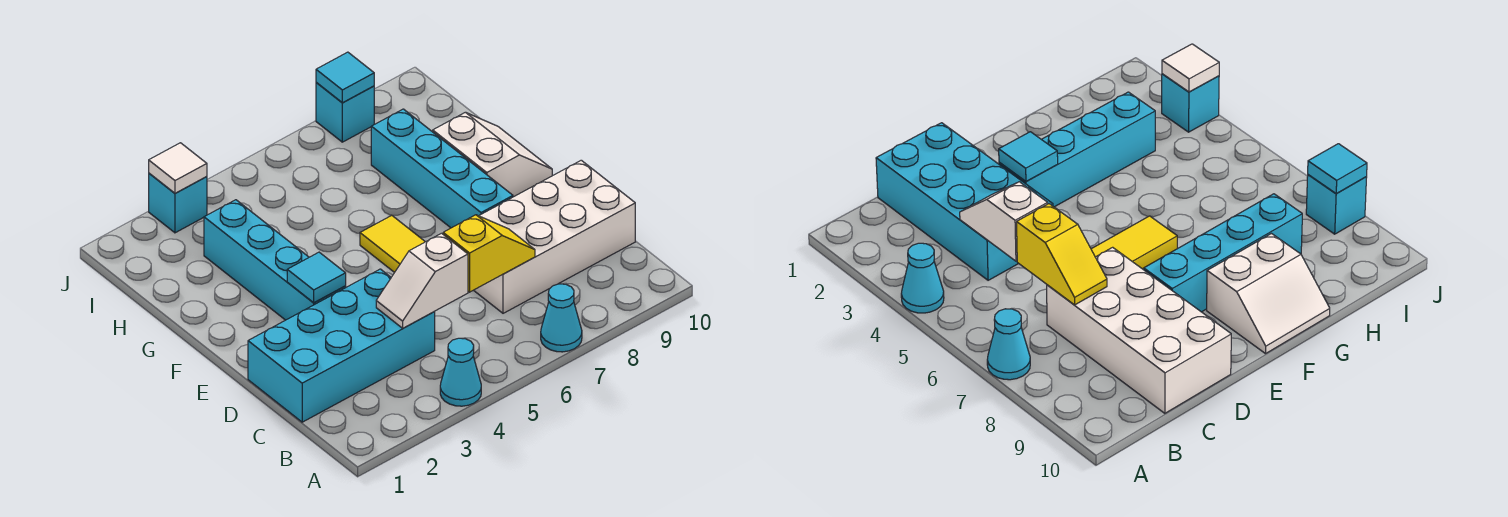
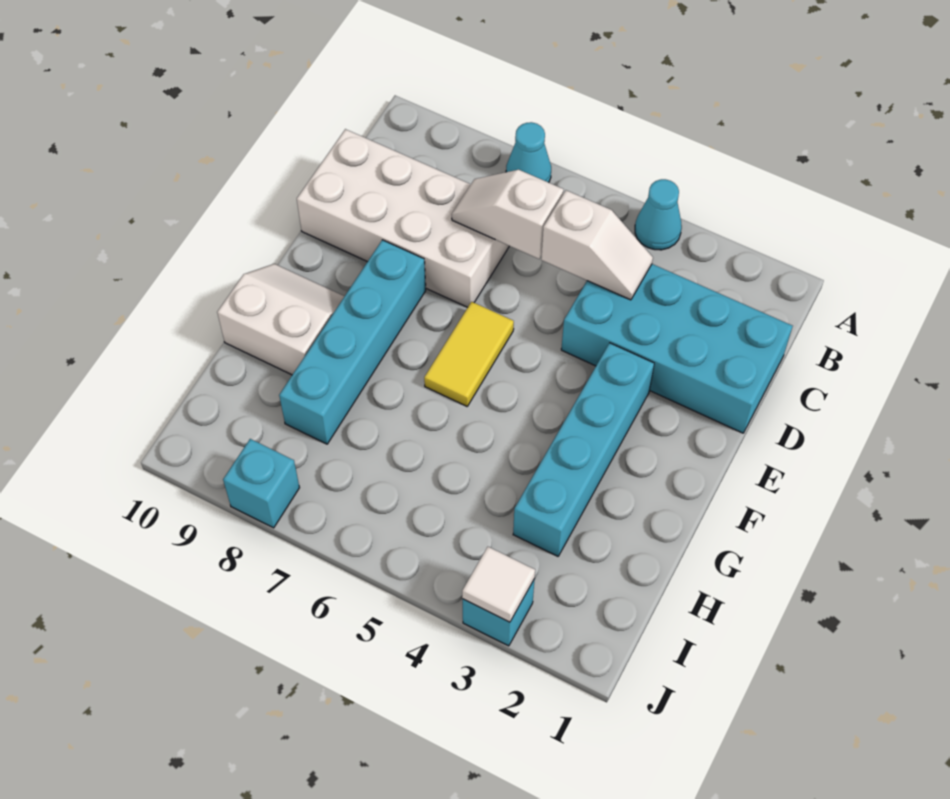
yellow slope C6:C7 level 2 top 6 -> white slope C6:C7 level 2 top 6
cyan tile E3 level 2 -> none
white slope F9:G10 level 1 top 9 -> white slope F9:G10 level 1 top G
cyan tile J8 level 2 -> none

